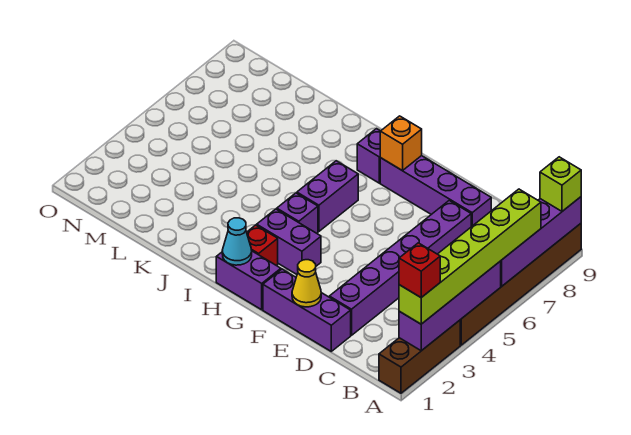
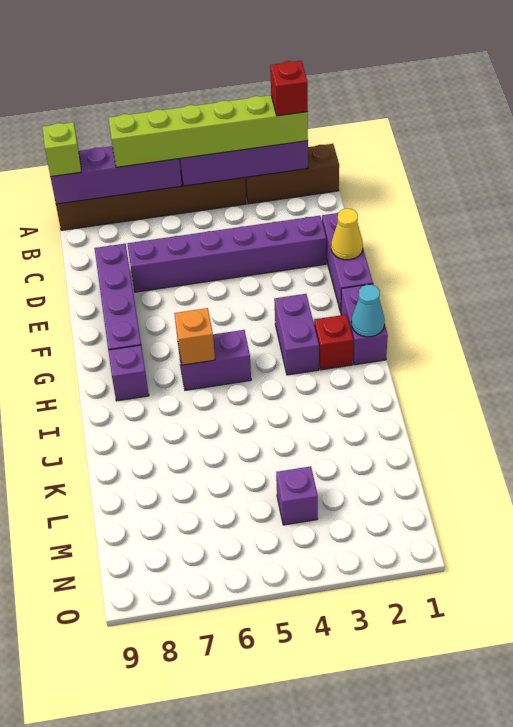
orange brick G8 level 2 -> orange brick H6 level 2
purple brick H4 level 1 -> purple brick M4 level 1

